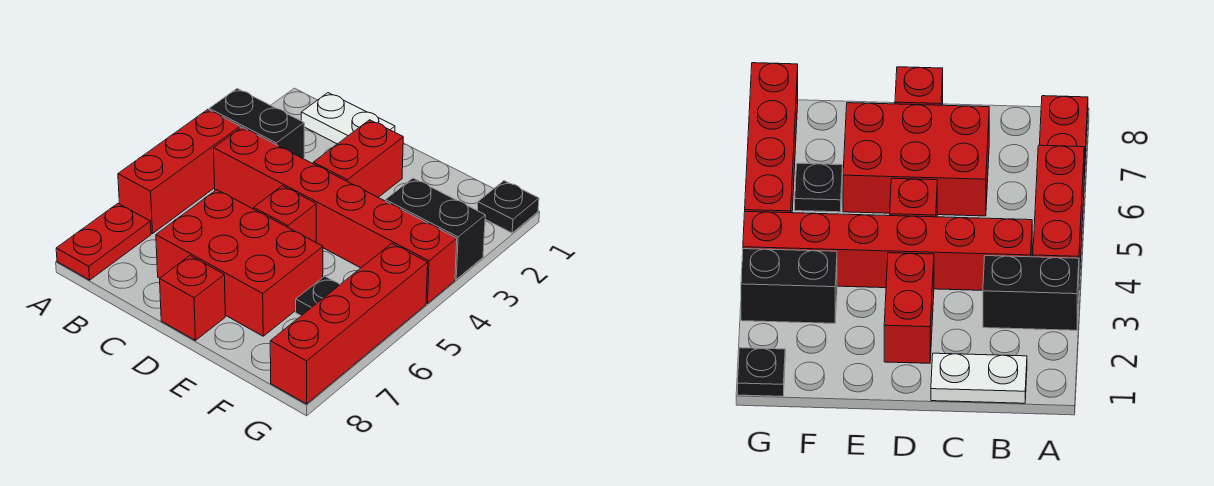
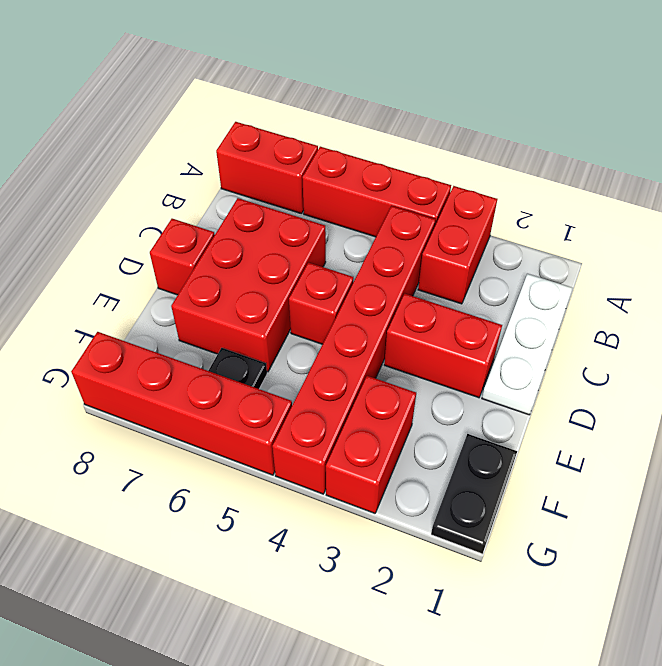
black brick A3:B3 level 1 -> red brick A3:B3 level 1
red plate A7:A8 level 1 -> red brick A7:A8 level 1
white plate B1:C1 level 1 -> white plate B1:D1 level 1
black brick F3:G3 level 1 -> red brick F3:G3 level 1
black plate G1 level 1 -> black plate F1:G1 level 1

